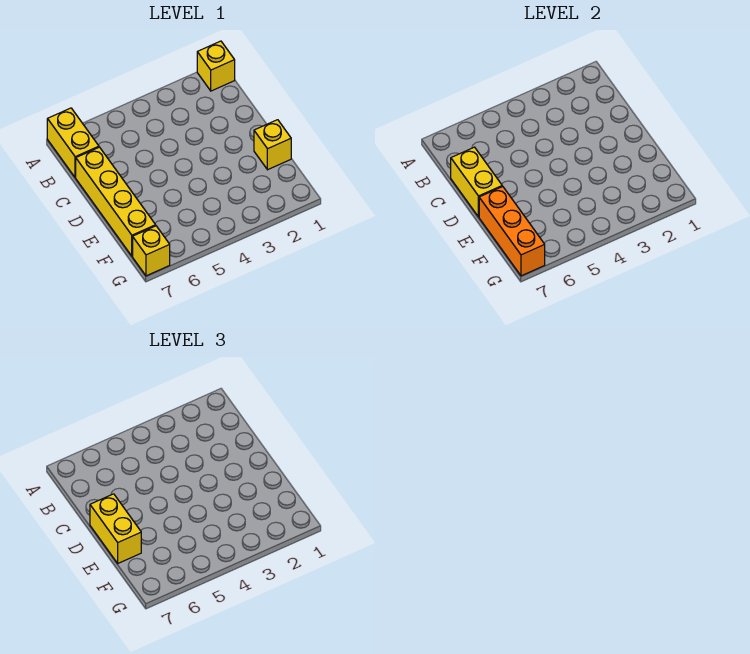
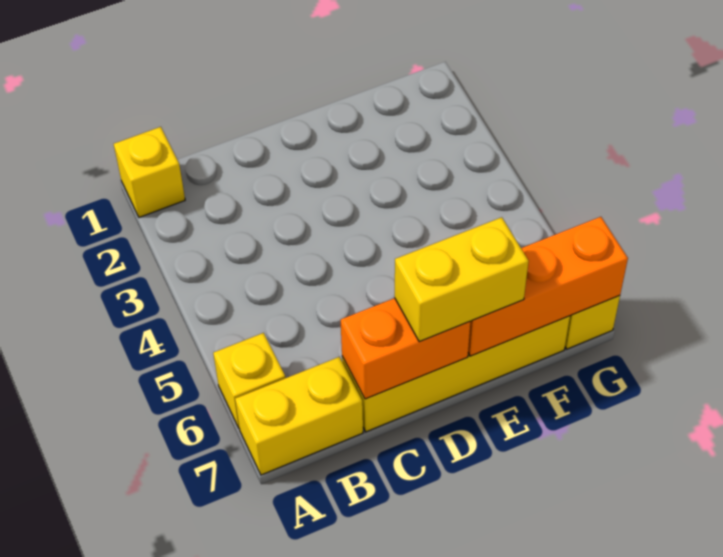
yellow brick C7:D7 level 2 -> orange brick C7:D7 level 2
yellow brick E1 level 1 -> yellow brick A6 level 1

